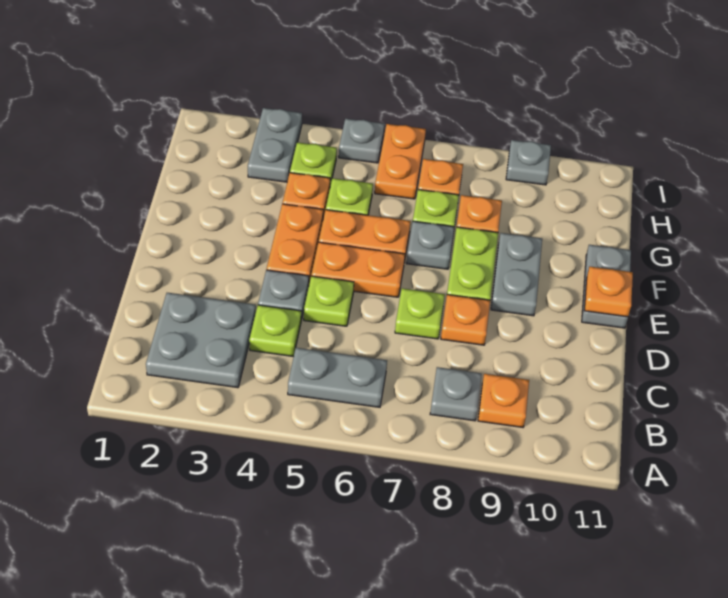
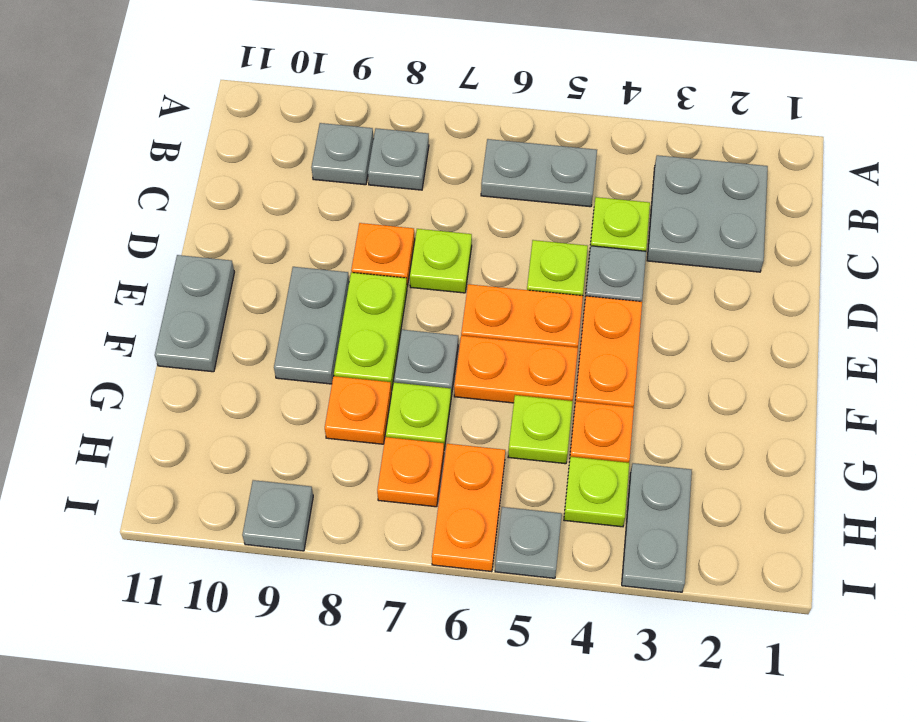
orange plate B9 level 1 -> grey plate B9 level 1
orange plate E11 level 2 -> none

